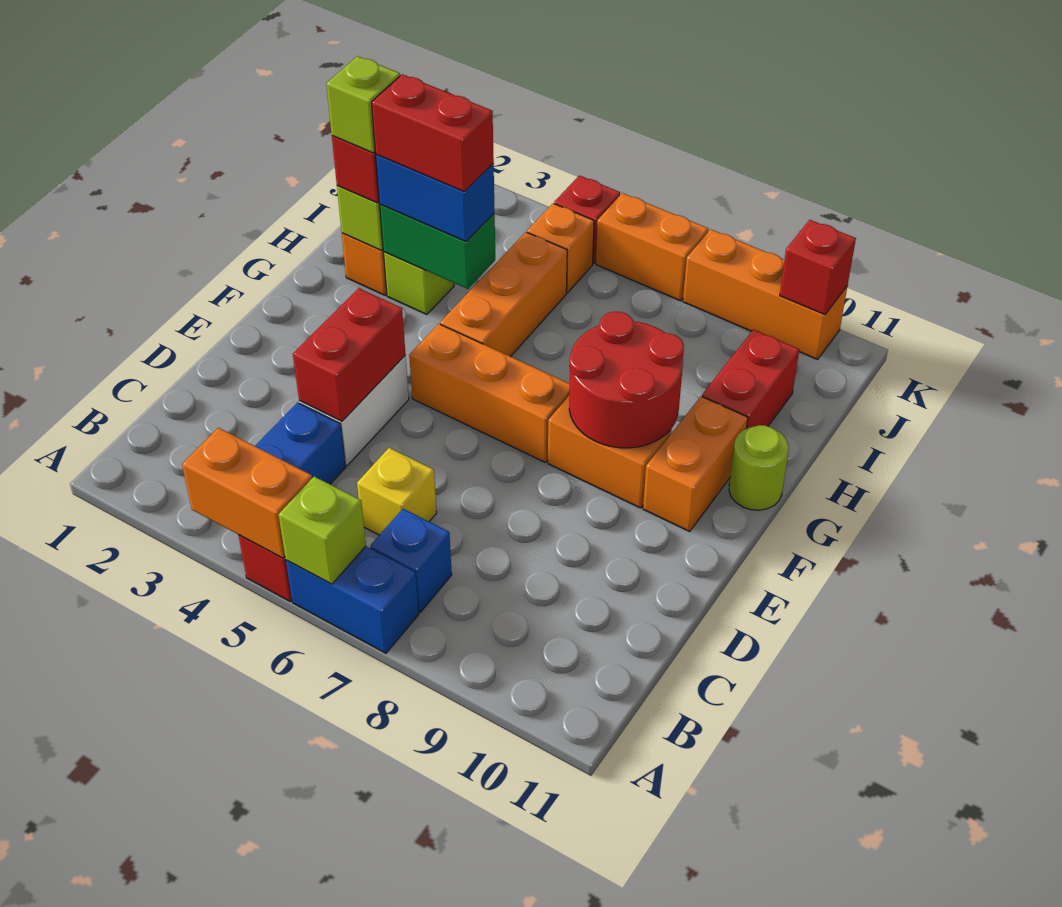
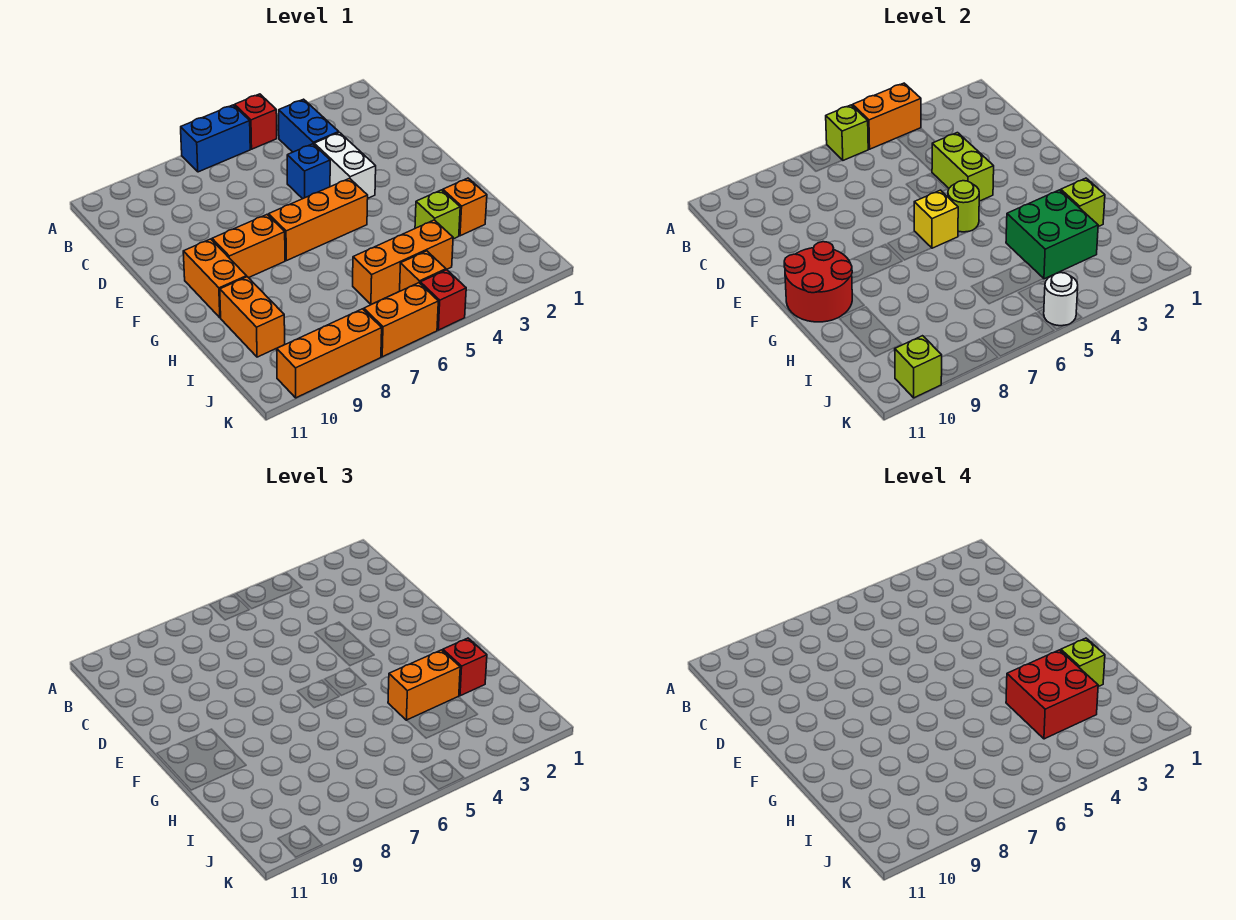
blue brick B7 level 1 -> blue brick D5 level 1
yellow brick C6 level 1 -> yellow brick F6 level 2
red brick D4:E4 level 2 -> lime brick D4:E4 level 2
red round brick F8:G9 level 2 -> red round brick F10:G11 level 2
orange brick G5:I5 level 1 -> orange brick I4:I6 level 1
lime round brick G11 level 1 -> lime round brick F5 level 2
green brick H3:H4 level 2 -> green brick H3:I4 level 2
blue brick H3:H4 level 3 -> orange brick H3:H4 level 3
red brick H3:H4 level 4 -> red brick H3:I4 level 4
red brick H10:I10 level 1 -> orange brick H10:I10 level 1
none -> white round brick K5 level 2
red brick K10 level 2 -> lime brick K10 level 2

